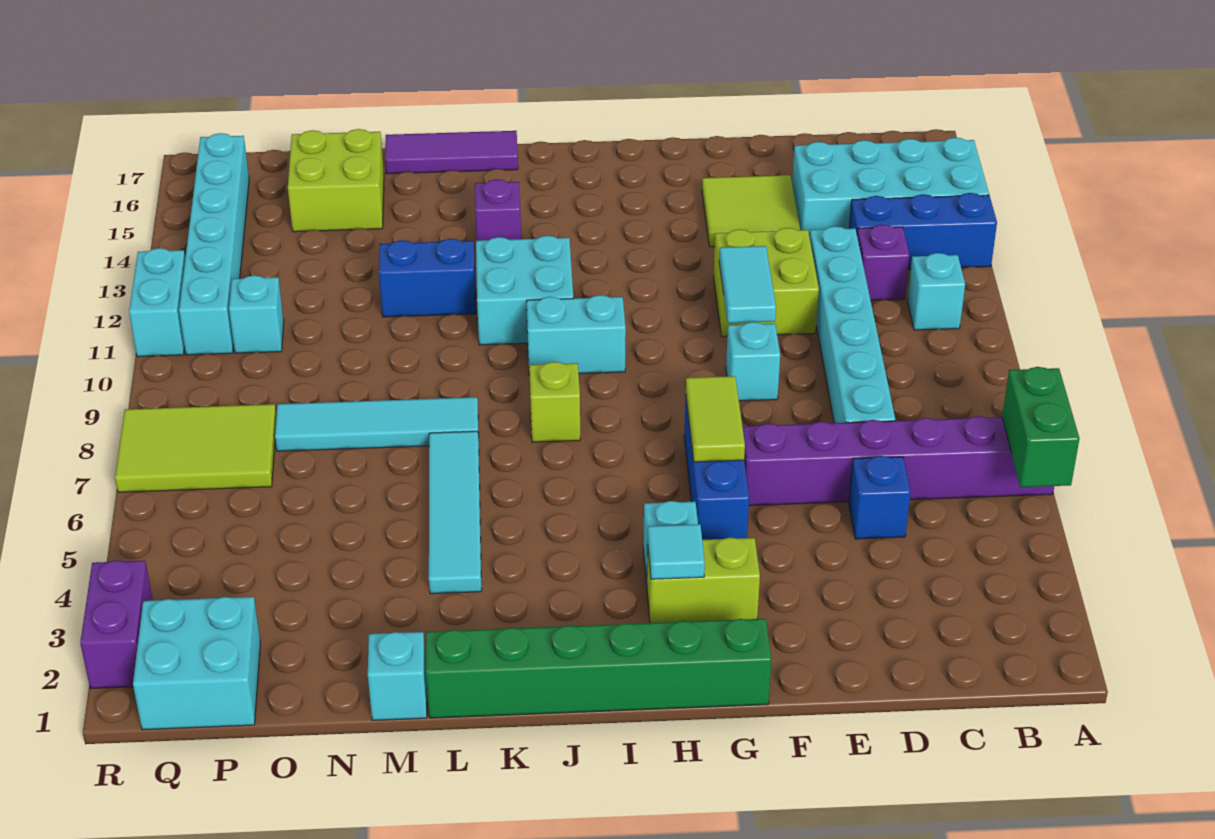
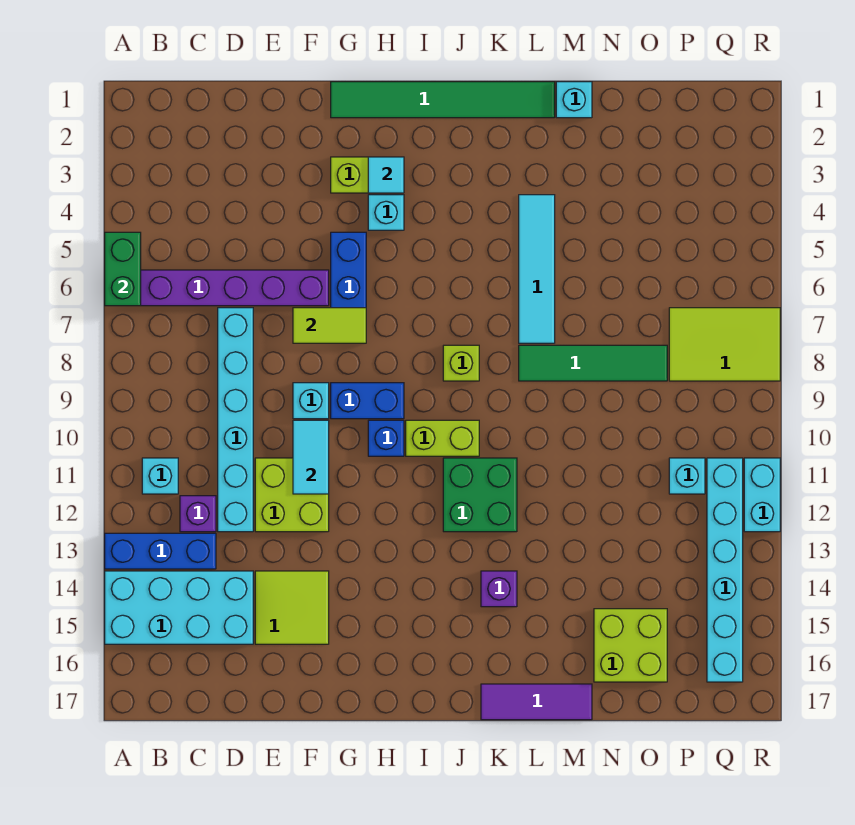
blue brick D5 level 1 -> blue brick H10 level 1
green brick G1:L1 level 1 -> green tile G1:L1 level 1
lime tile G6:G7 level 2 -> lime tile F7:G7 level 2
cyan brick I10:J10 level 1 -> lime brick I10:J10 level 1
cyan brick J11:K12 level 1 -> green brick J11:K12 level 1
cyan tile L8:O8 level 1 -> green tile L8:O8 level 1
blue brick L12:M12 level 1 -> blue brick G9:H9 level 1
cyan brick P1:Q2 level 1 -> none
purple brick R2:R3 level 1 -> none

